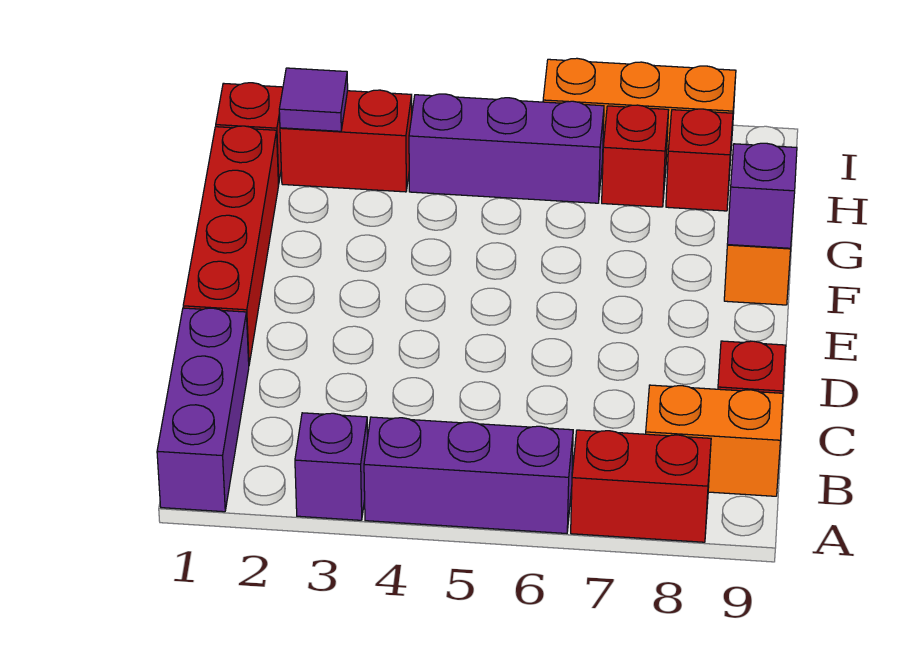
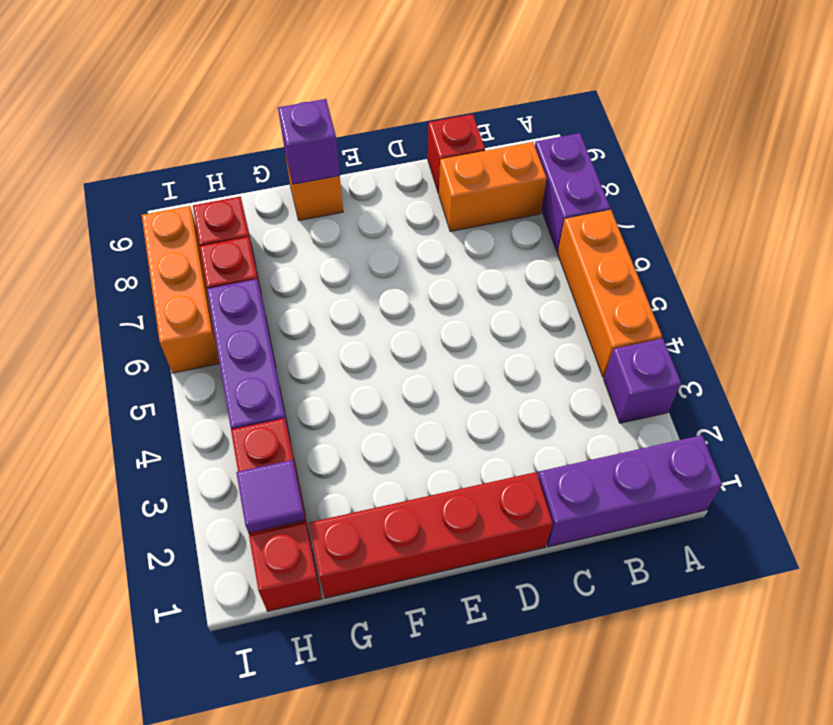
purple brick A4:A6 level 1 -> orange brick A4:A6 level 1
red brick A7:A8 level 1 -> purple brick A7:A8 level 1
orange brick B8:B9 level 1 -> orange brick B8:C8 level 1

